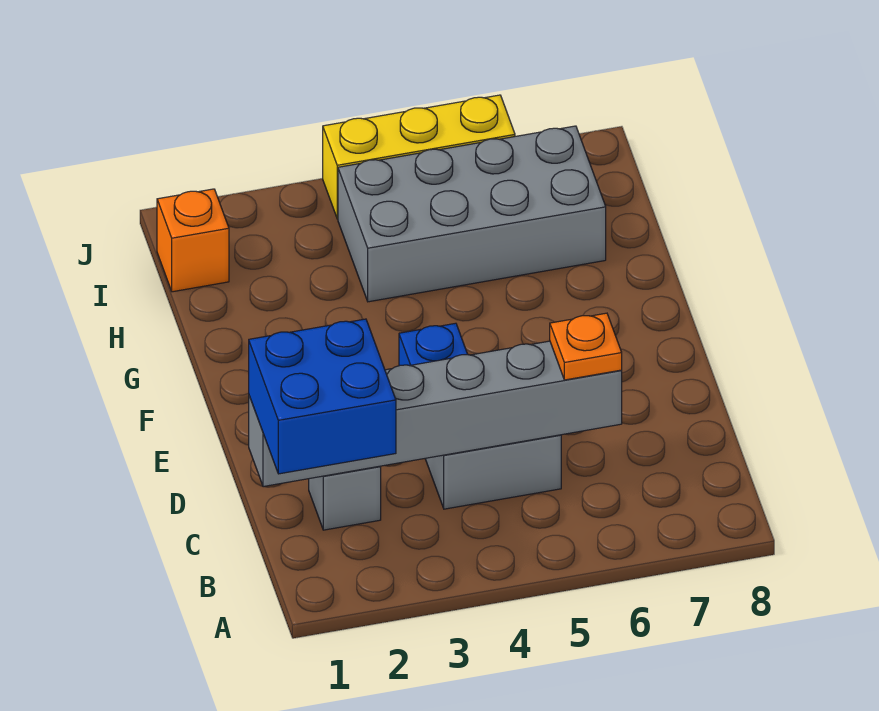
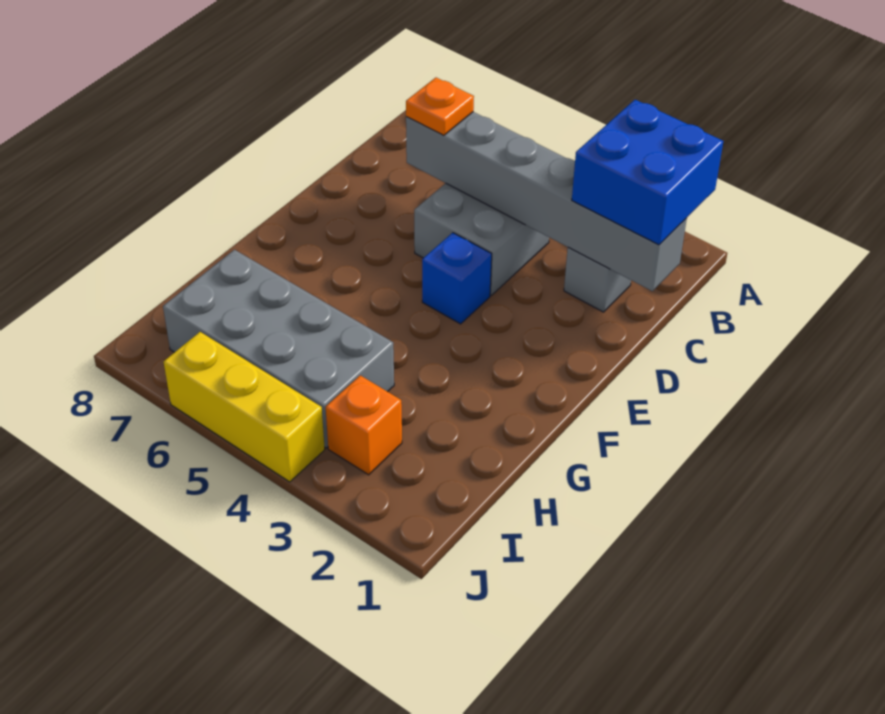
orange brick I1 level 1 -> orange brick I3 level 1

